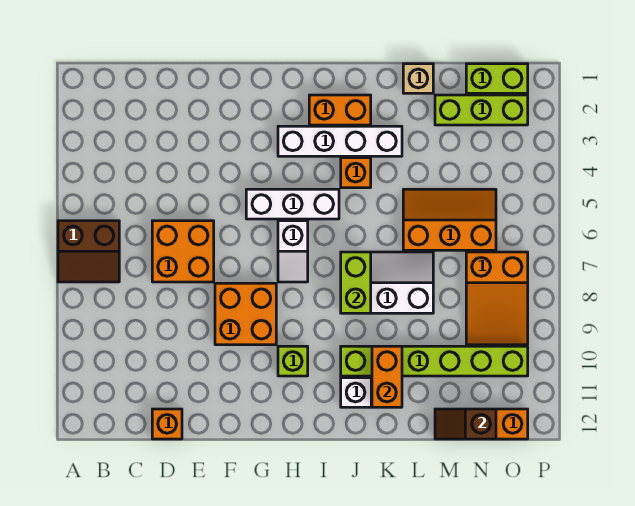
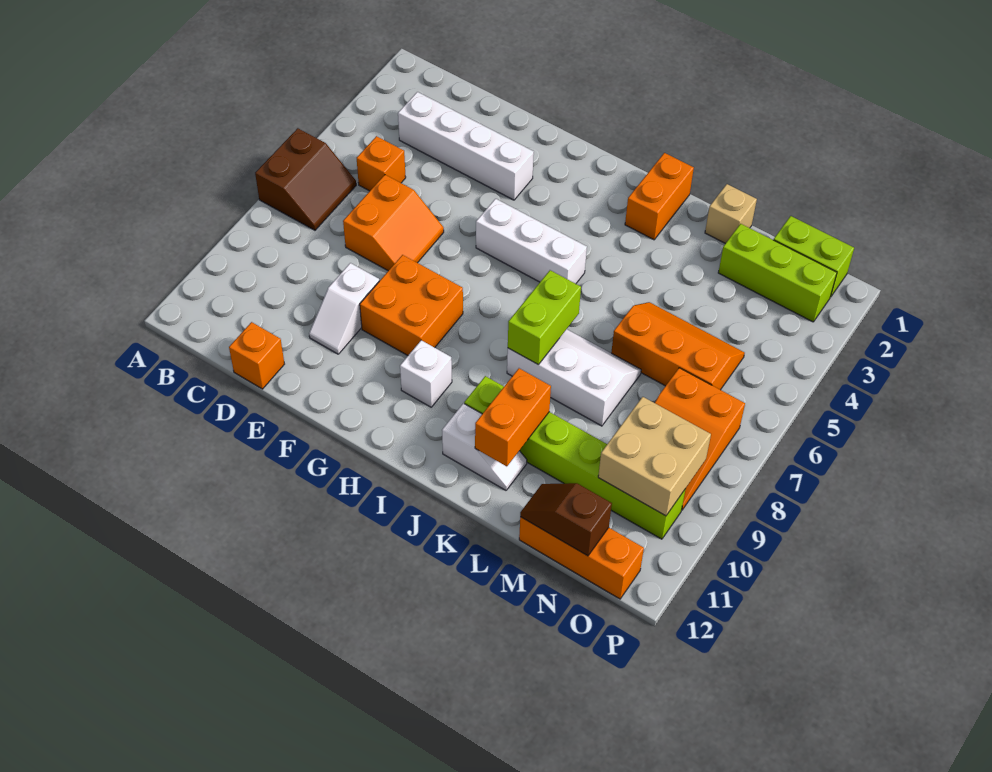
brown slope A6:B7 level 1 top 6 -> brown slope A6:B7 level 1 top A
orange brick D6:E7 level 1 -> orange slope D6:E7 level 1 top D
white brick H3:K3 level 1 -> white brick C3:F3 level 1
white slope H6:H7 level 1 top 6 -> white slope E9:E10 level 1 top 9
lime brick H10 level 1 -> white brick H10 level 1
orange brick I2:J2 level 1 -> orange brick J1:J2 level 1
orange brick J4 level 1 -> orange brick C5 level 1
none -> tan brick N9:O10 level 2

